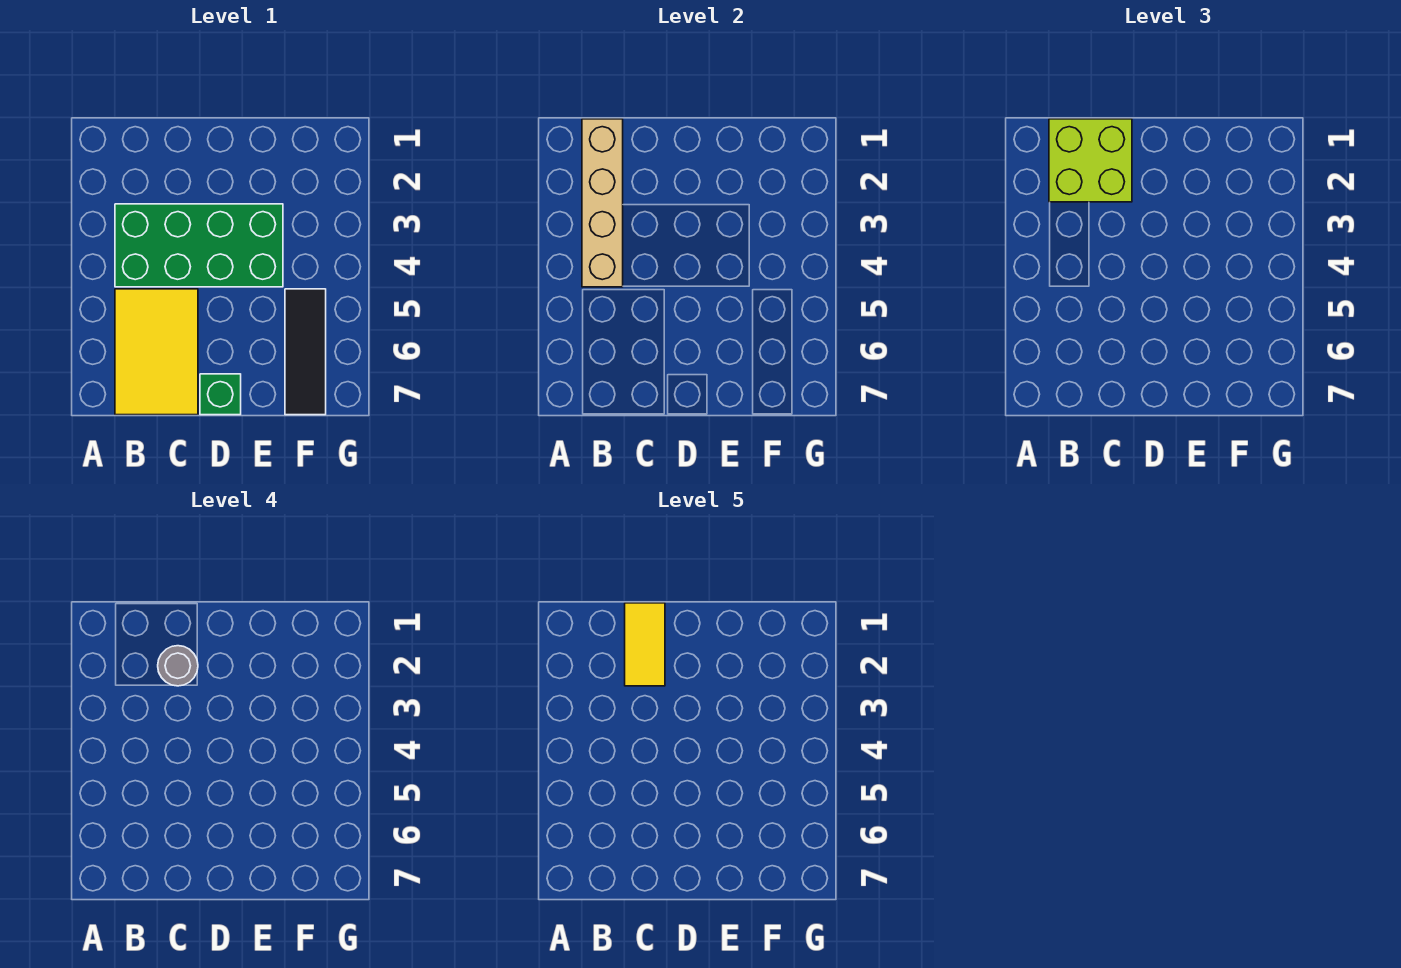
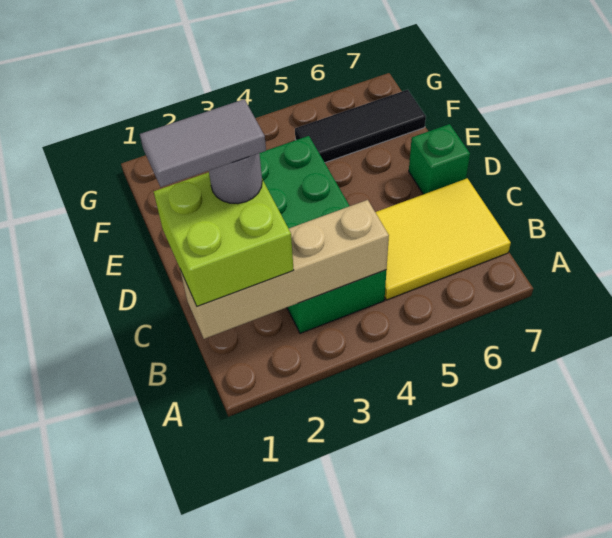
yellow tile C1:C2 level 5 -> grey tile C1:C2 level 5

